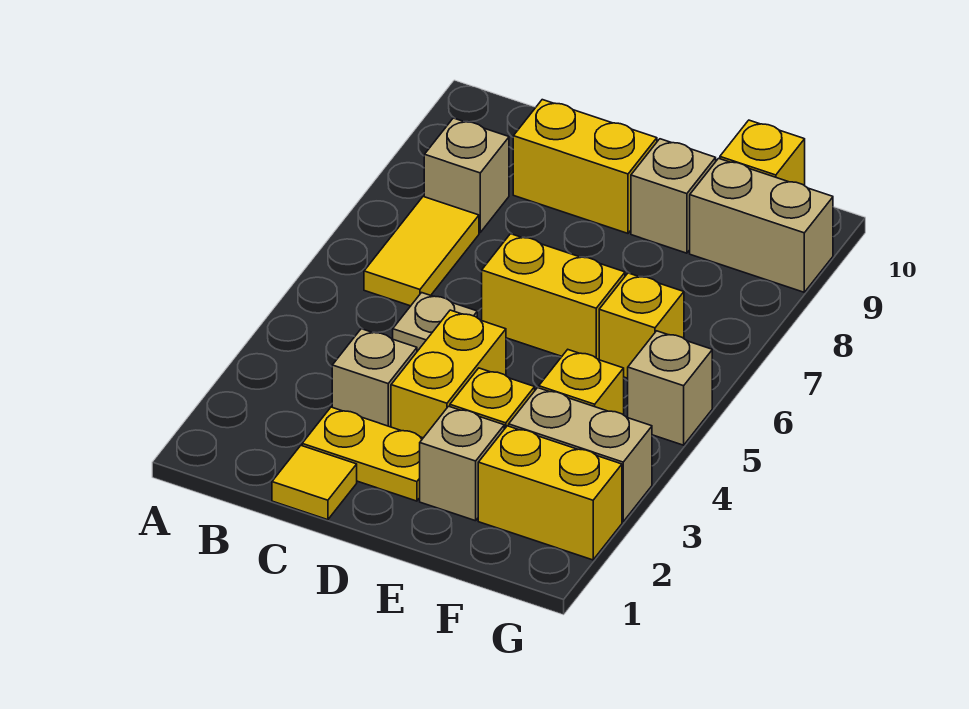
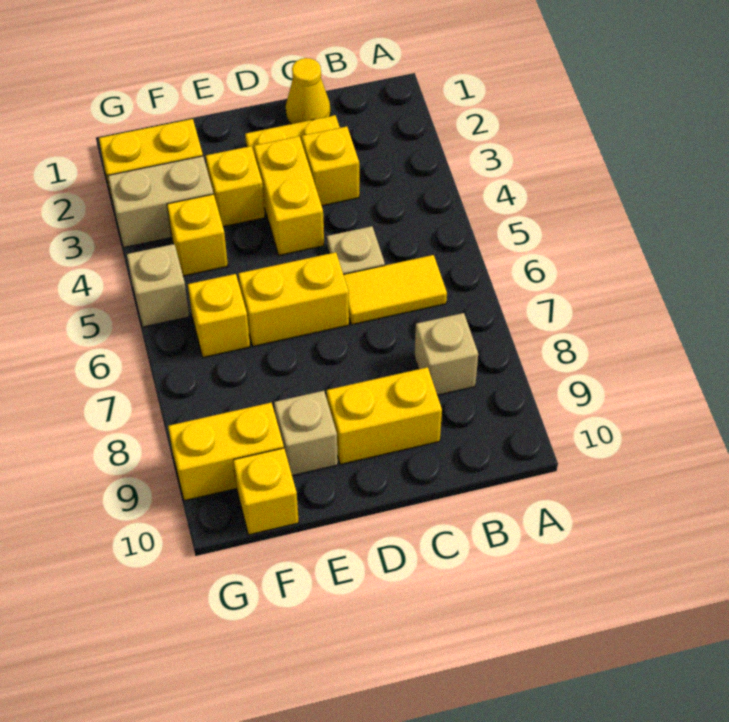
yellow tile B6:B7 level 1 -> yellow tile B6:C6 level 1
yellow tile C1 level 1 -> yellow cone C1 level 1
tan brick C3 level 1 -> yellow brick C3 level 1
tan brick E2 level 1 -> none
tan brick F9:G9 level 1 -> yellow brick F9:G9 level 1

